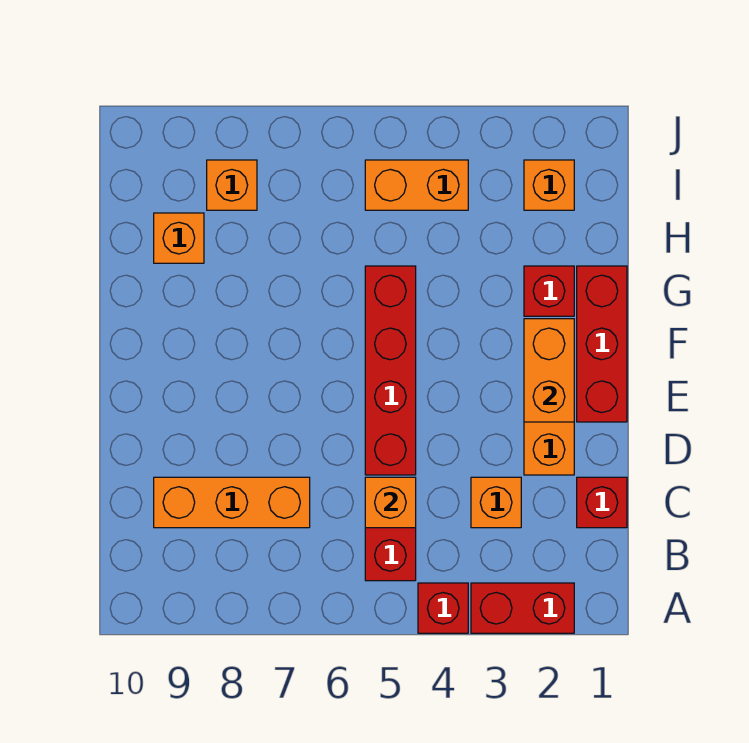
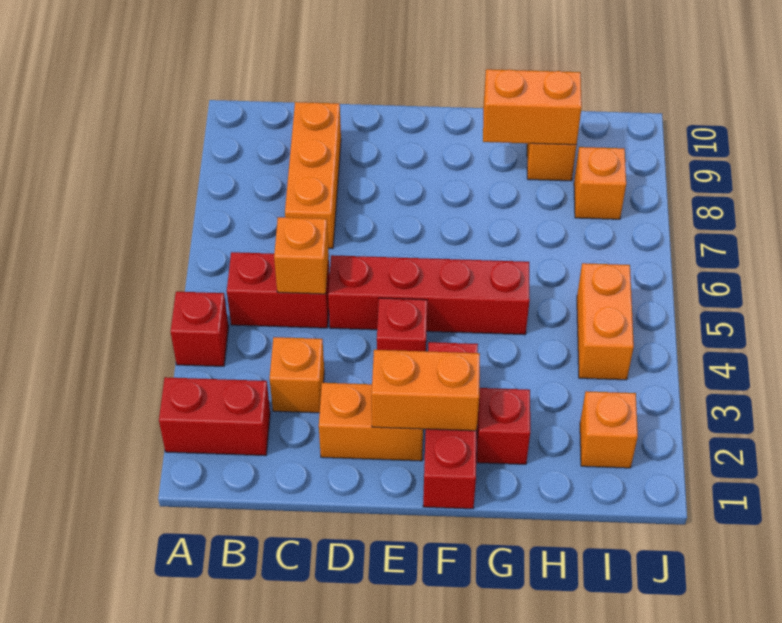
red brick A2:A3 level 1 -> red brick A2:B2 level 1
red brick C1 level 1 -> red brick E4 level 1
red brick E1:G1 level 1 -> red brick F1:F3 level 1
none -> orange brick G9:H9 level 2

